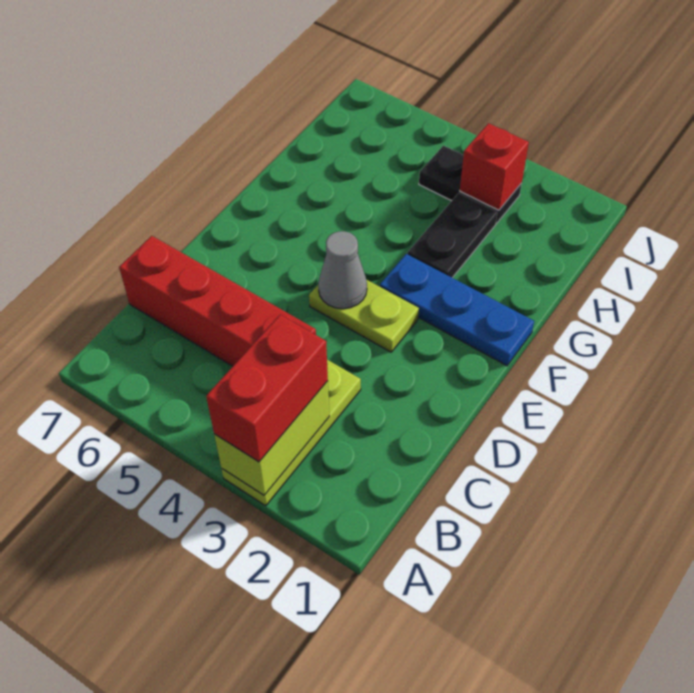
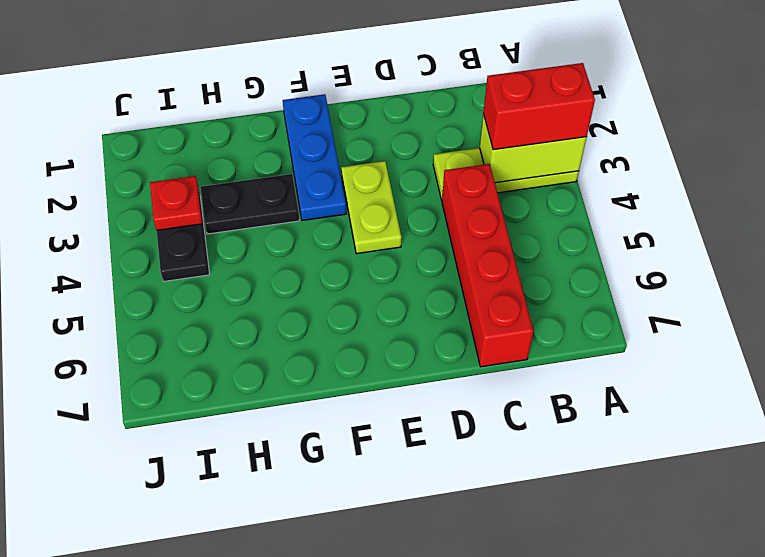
grey cone E4 level 2 -> none
red brick I3 level 2 -> red plate I3 level 2

